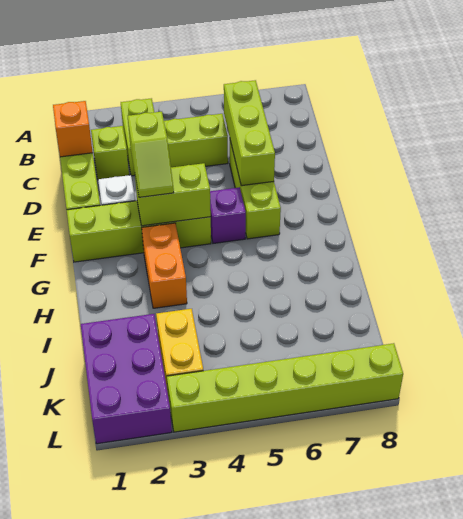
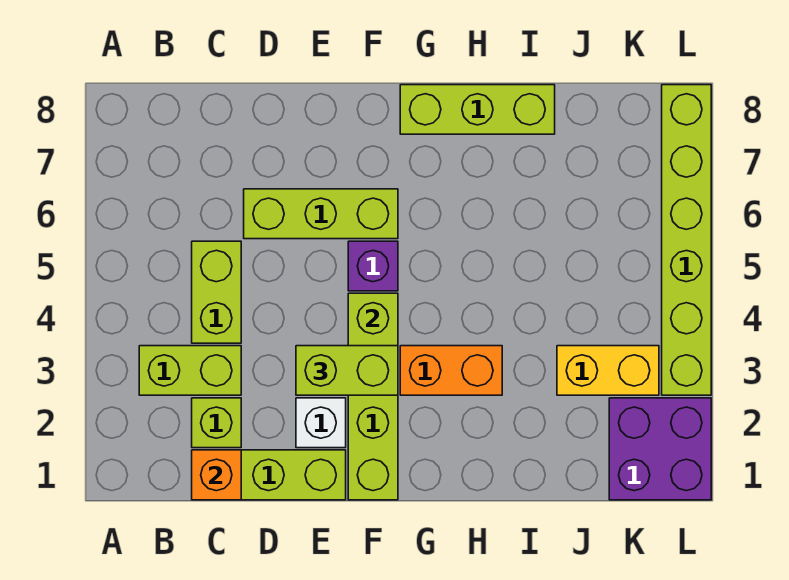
lime brick C6:E6 level 2 -> lime brick G8:I8 level 1
lime slope E3:F3 level 3 top E -> lime brick E3:F3 level 3
purple brick J1:L2 level 1 -> purple brick K1:L2 level 1

